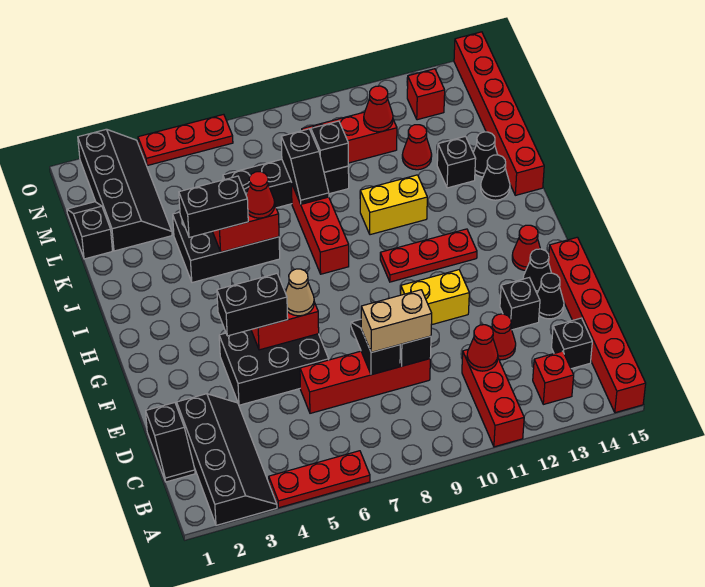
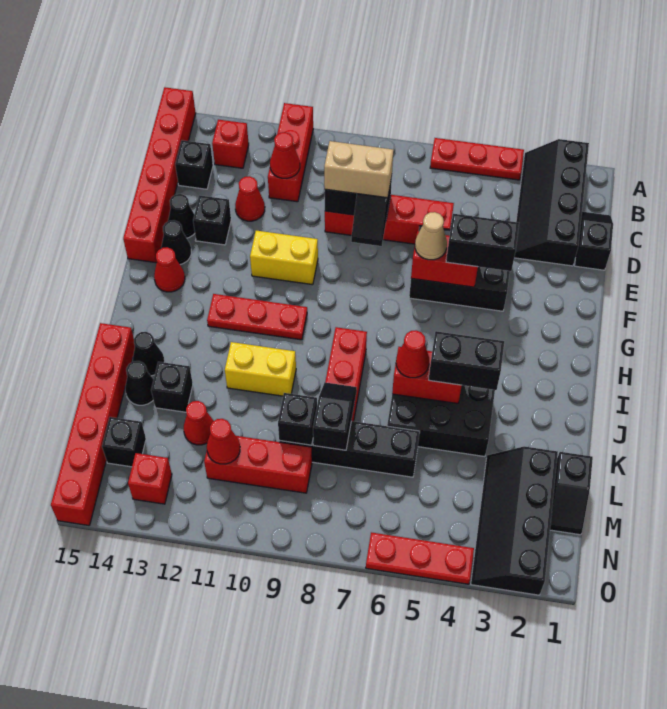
none -> black brick M14 level 1

